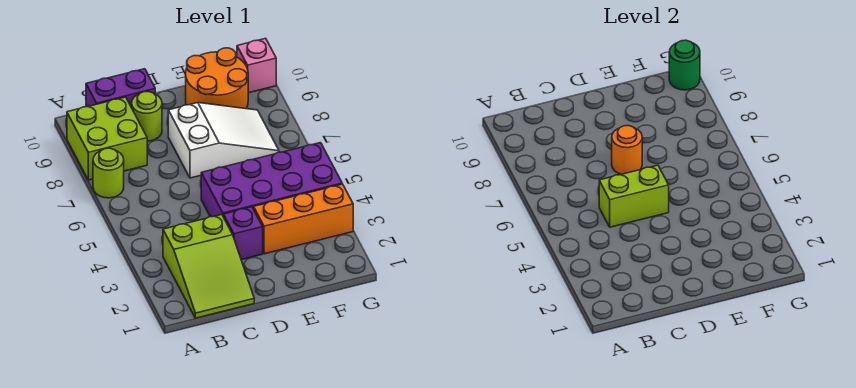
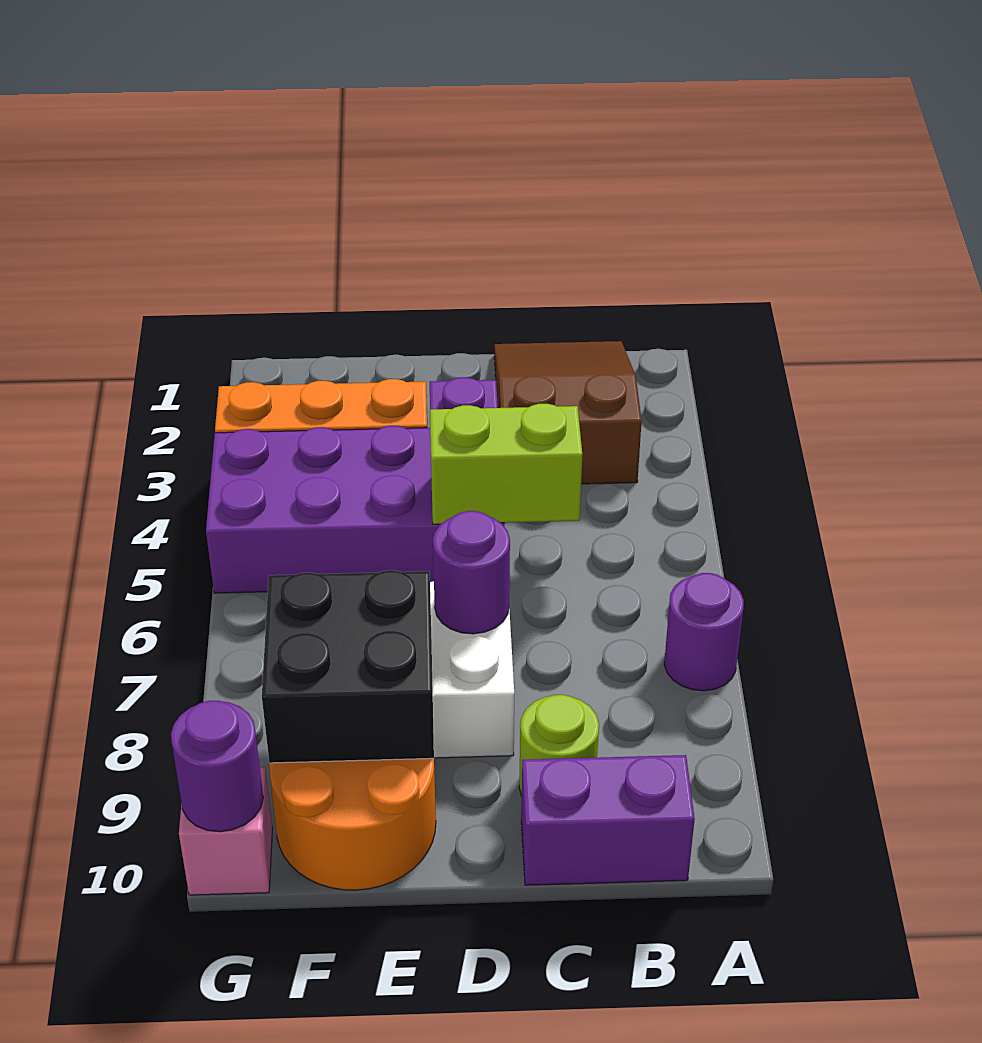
lime round brick A7 level 1 -> purple round brick A7 level 1
lime brick A8:B9 level 1 -> none
lime slope B1:C3 level 1 top 3 -> brown slope B1:C3 level 1 top 3
orange round brick D7 level 2 -> purple round brick D7 level 2
none -> black brick E8:F9 level 2
green round brick G10 level 2 -> purple round brick G10 level 2

